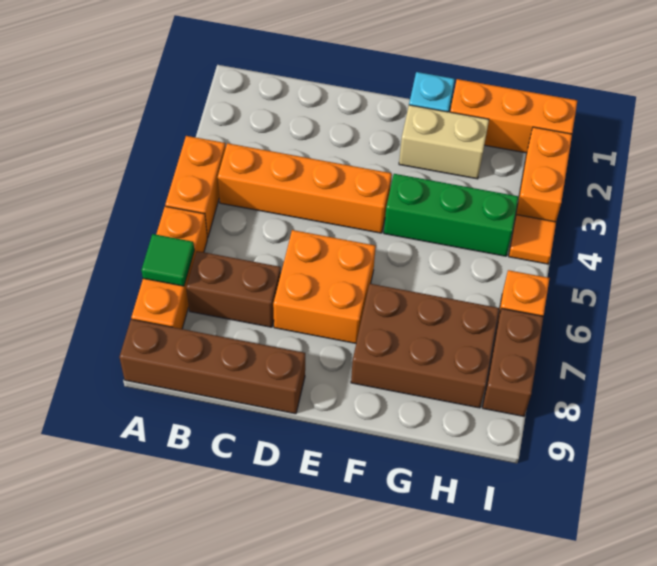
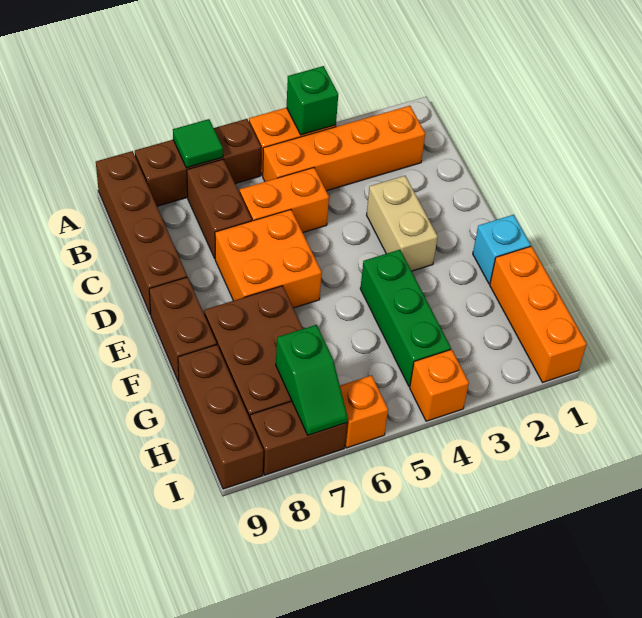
none -> green brick A4 level 2
orange brick A6:A8 level 1 -> brown brick A6:A8 level 1
orange brick B4:E4 level 1 -> orange brick B2:B5 level 1
none -> brown brick E9:F9 level 1
tan brick F2:G2 level 1 -> tan brick D3:E3 level 1
none -> brown brick G9:I9 level 1
none -> green slope H7:I7 level 2 top H
orange brick I2:I3 level 1 -> orange brick C5:C6 level 1
orange tile I4 level 1 -> orange brick I4 level 1

